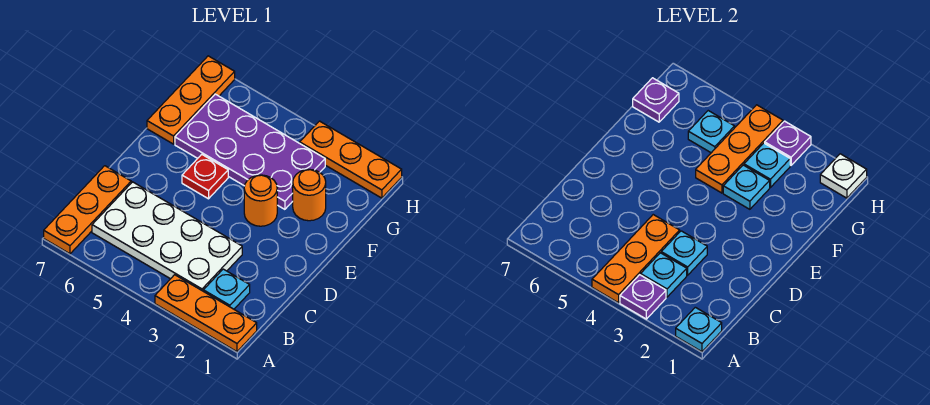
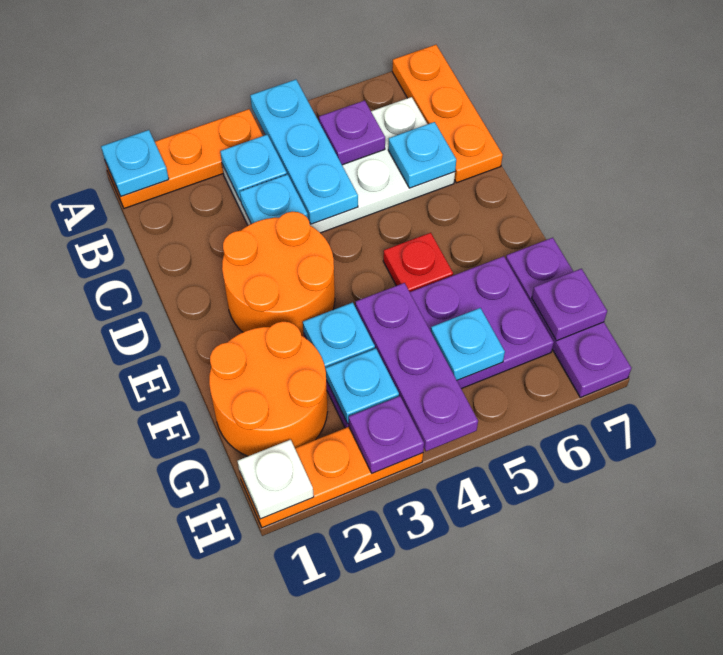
purple plate A3 level 2 -> purple plate B5 level 2
orange plate A4:C4 level 2 -> cyan plate A4:C4 level 2
cyan plate B2 level 1 -> cyan plate C6 level 2
orange round brick E3 level 1 -> orange round brick D2:E3 level 1
orange round brick F2 level 1 -> orange round brick F1:G2 level 1
orange plate F4:H4 level 2 -> purple plate F4:H4 level 2
orange plate F7:H7 level 1 -> purple plate F7:H7 level 1

